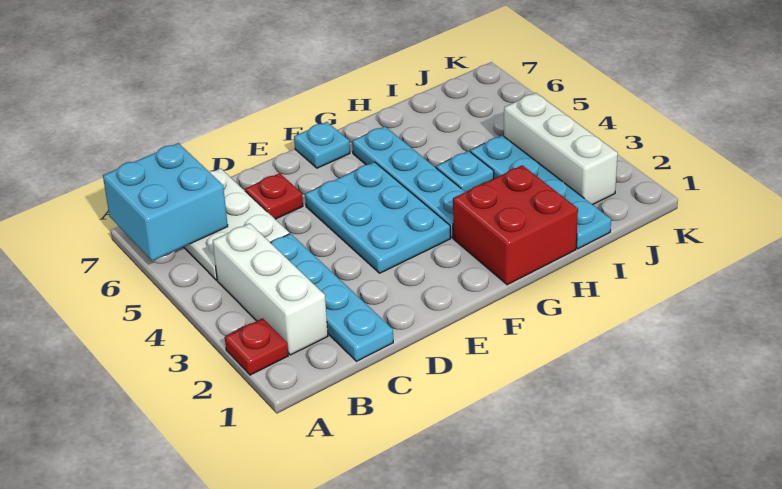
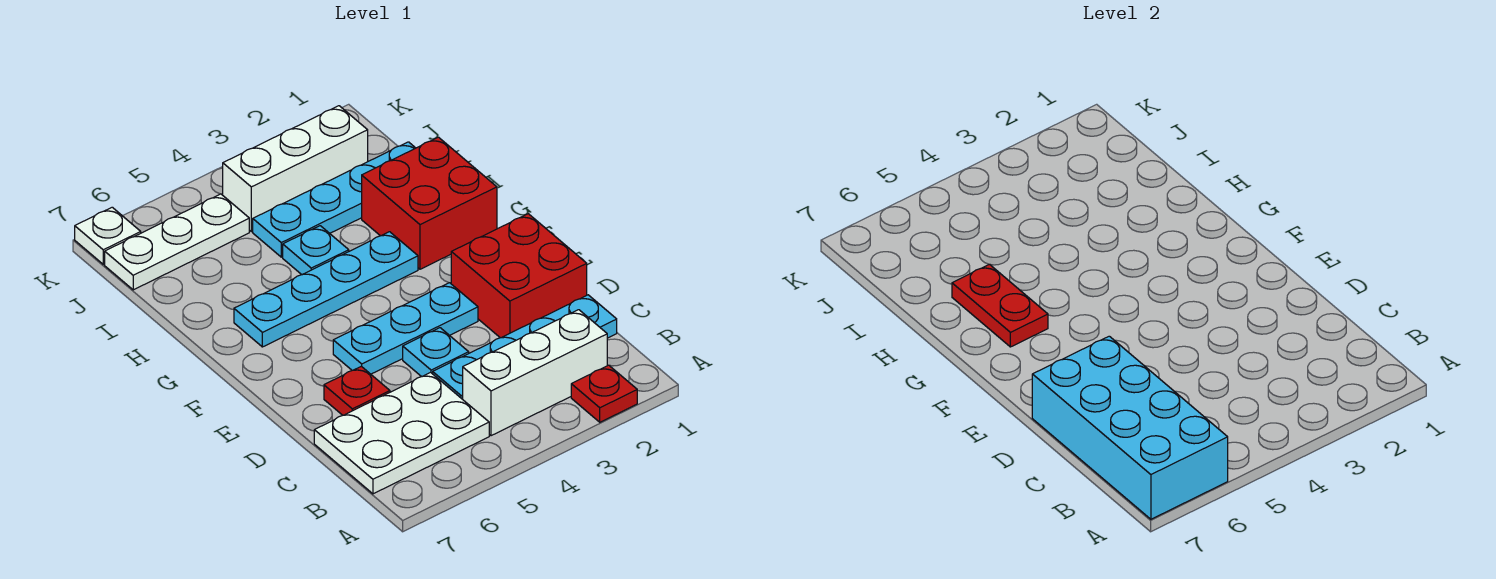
cyan brick A6:B7 level 2 -> cyan brick A6:D7 level 2
none -> red brick D1:E2 level 1
cyan plate E3:F5 level 1 -> cyan plate E3:E5 level 1
cyan plate F7 level 1 -> cyan plate D4 level 1
none -> red plate G6:H6 level 2
none -> white plate J5:J7 level 1
none -> white plate K7 level 1

